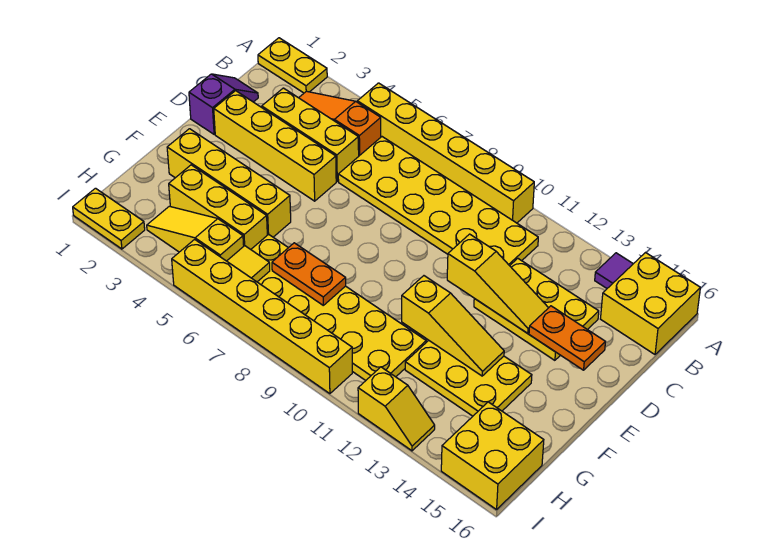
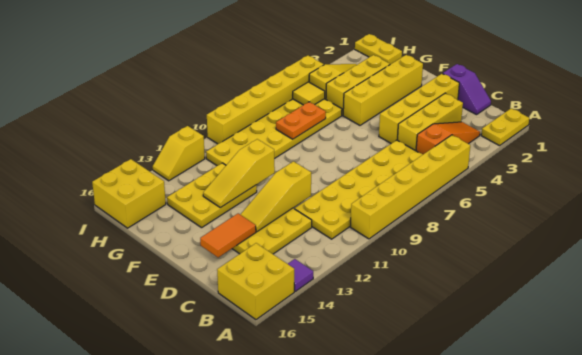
orange plate D14:D15 level 2 -> orange tile D14:D15 level 2
yellow plate I1:I2 level 1 -> yellow plate H1:I1 level 1

